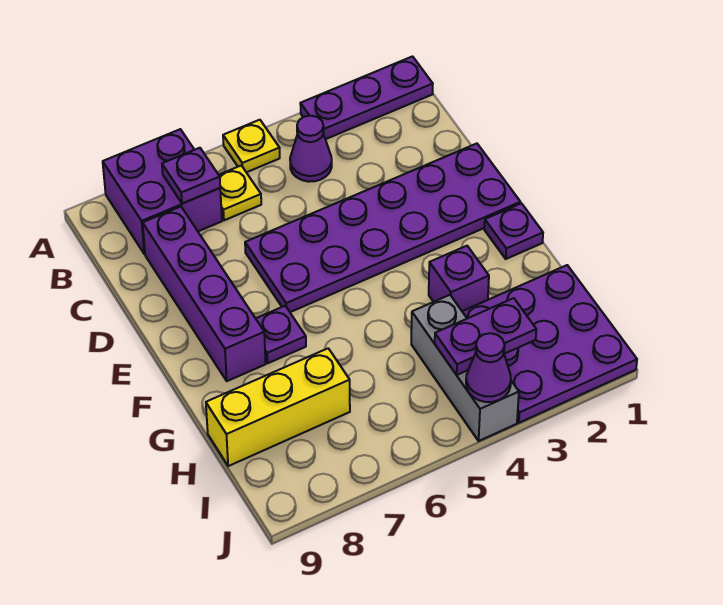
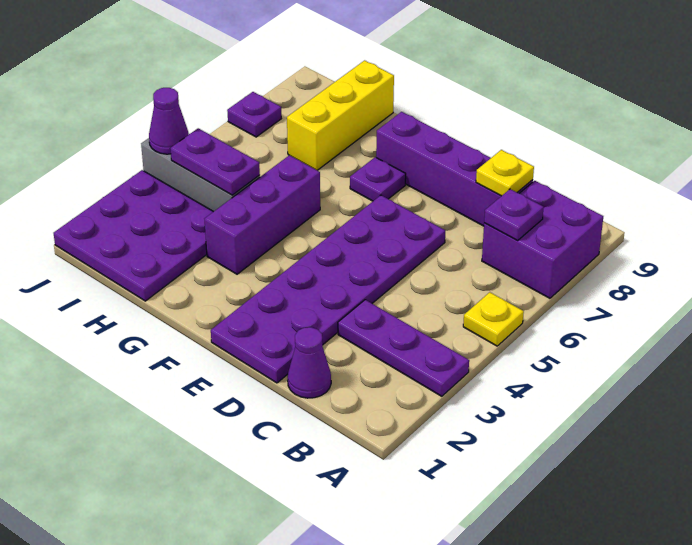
purple plate A1:A3 level 1 -> purple plate A3:C3 level 1
purple cone B4 level 1 -> purple cone C1 level 1
yellow plate B6 level 1 -> yellow plate C8 level 2
purple plate F1 level 1 -> purple plate J7 level 1
purple brick G3 level 1 -> purple brick G3:G5 level 1
purple plate I3:I4 level 2 -> purple plate H4:I4 level 2

